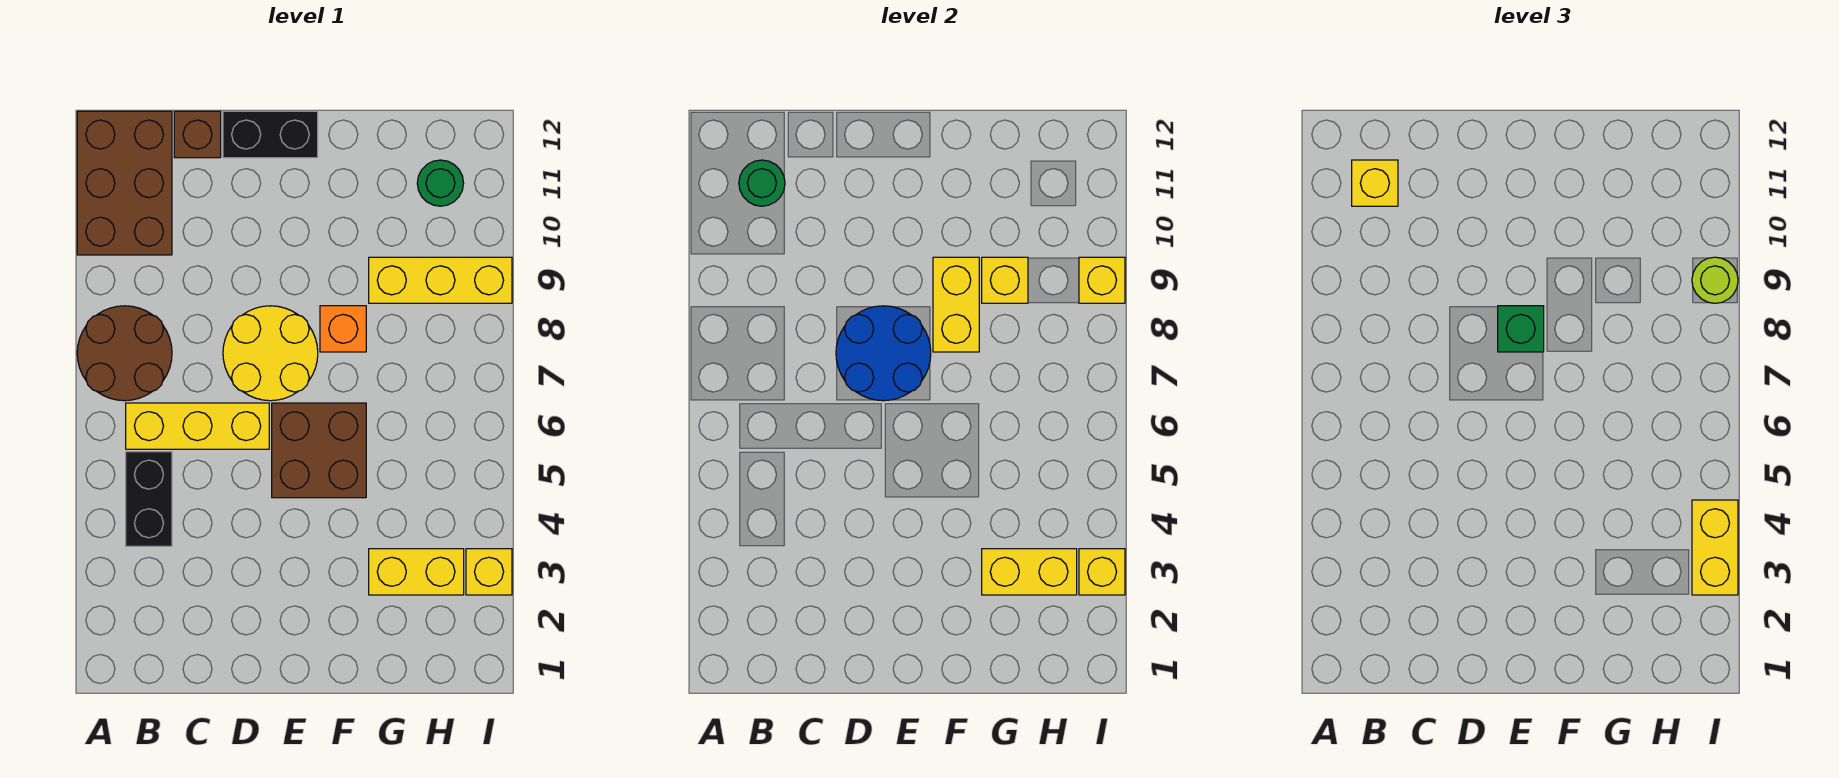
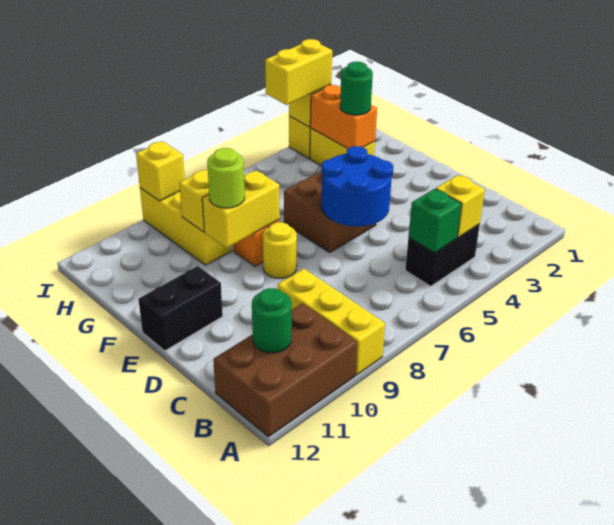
brown round brick A7:B8 level 1 -> none
yellow brick B6:D6 level 1 -> yellow brick A9:C9 level 1
yellow brick B11 level 3 -> yellow brick B4 level 2
brown brick C12 level 1 -> none
yellow round brick D7:E8 level 1 -> yellow round brick E8 level 1
blue round brick D7:E8 level 2 -> blue round brick D5:E6 level 2
black brick D12:E12 level 1 -> black brick E11:E12 level 1
green brick E8 level 3 -> green brick B5 level 2
yellow brick G3:H3 level 2 -> orange brick G3:H3 level 2
green round brick H11 level 1 -> green round brick G3 level 3
lime round brick I9 level 3 -> lime round brick F9 level 3

